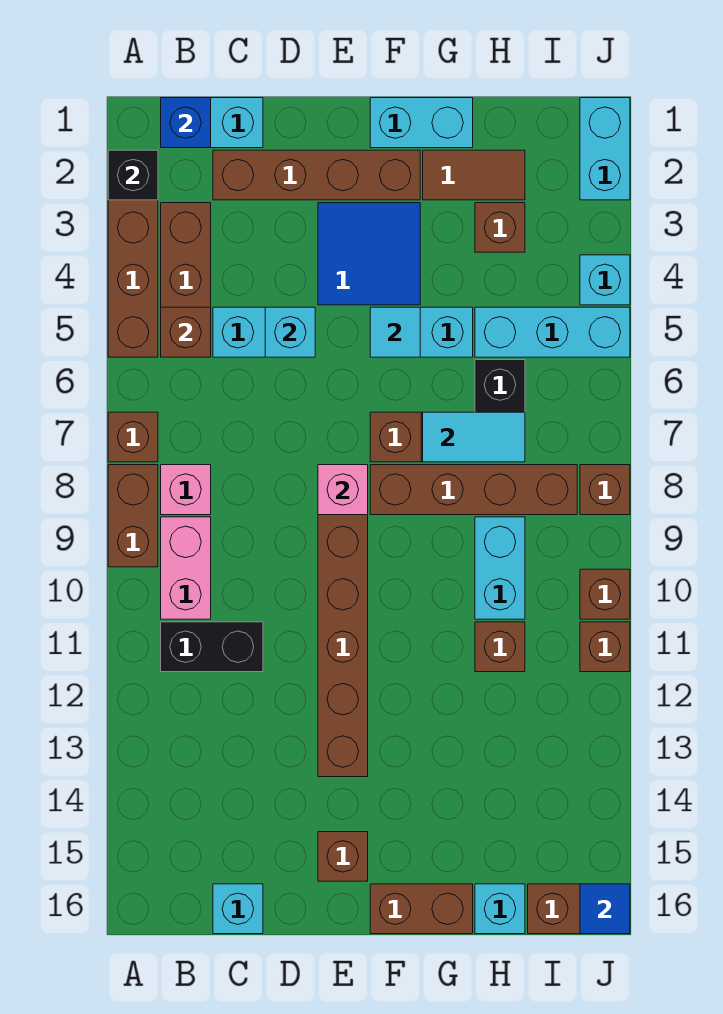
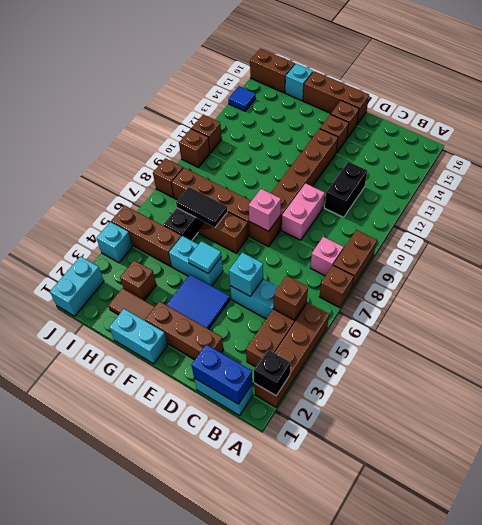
blue brick B1 level 2 -> blue brick B1:C1 level 2
pink brick B9:B10 level 1 -> pink brick D9:D10 level 1
black brick B11:C11 level 1 -> black brick C11:C12 level 1
brown brick C2:F2 level 1 -> brown brick D2:F2 level 1
cyan brick C16 level 1 -> none
brown brick F16:G16 level 1 -> brown brick E16:G16 level 1
cyan tile G7:H7 level 2 -> black tile G7:H7 level 2
cyan brick H5:J5 level 1 -> brown brick H5:J5 level 1
cyan brick H9:H10 level 1 -> none
brown brick H11 level 1 -> brown brick E14 level 1
blue tile J16 level 2 -> blue tile J14 level 1

